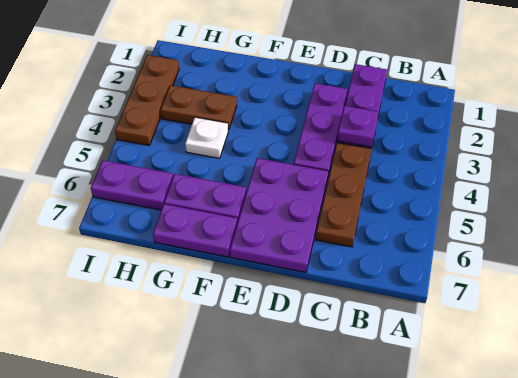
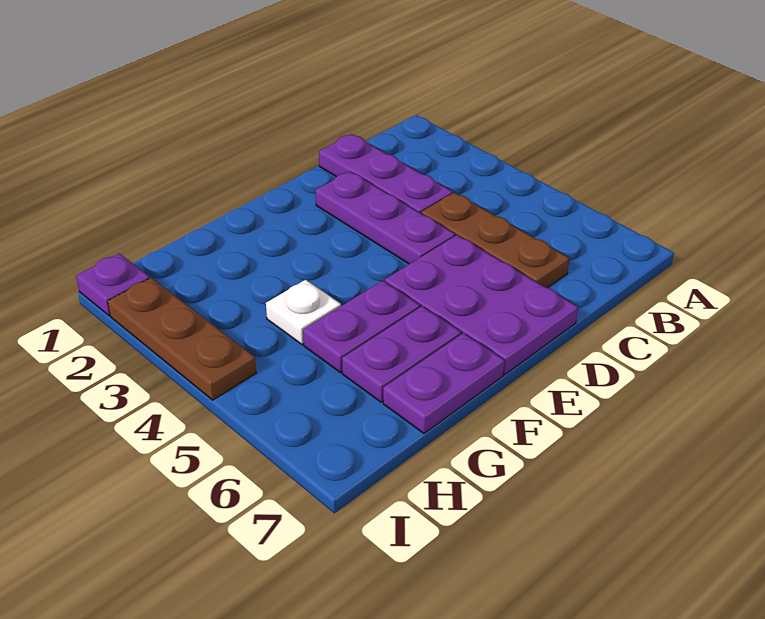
purple plate C3 level 2 -> purple plate I1 level 1
brown plate G3:H3 level 1 -> none
purple plate H6:I6 level 1 -> purple plate F5:G5 level 1

